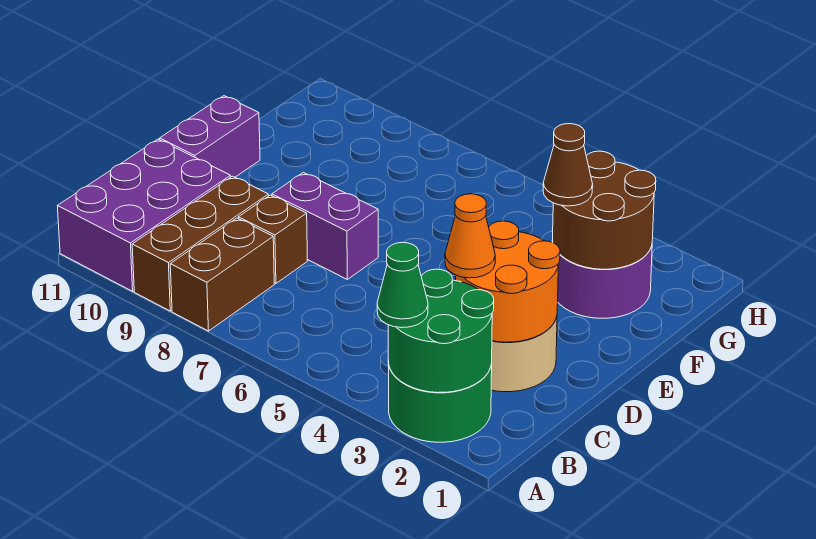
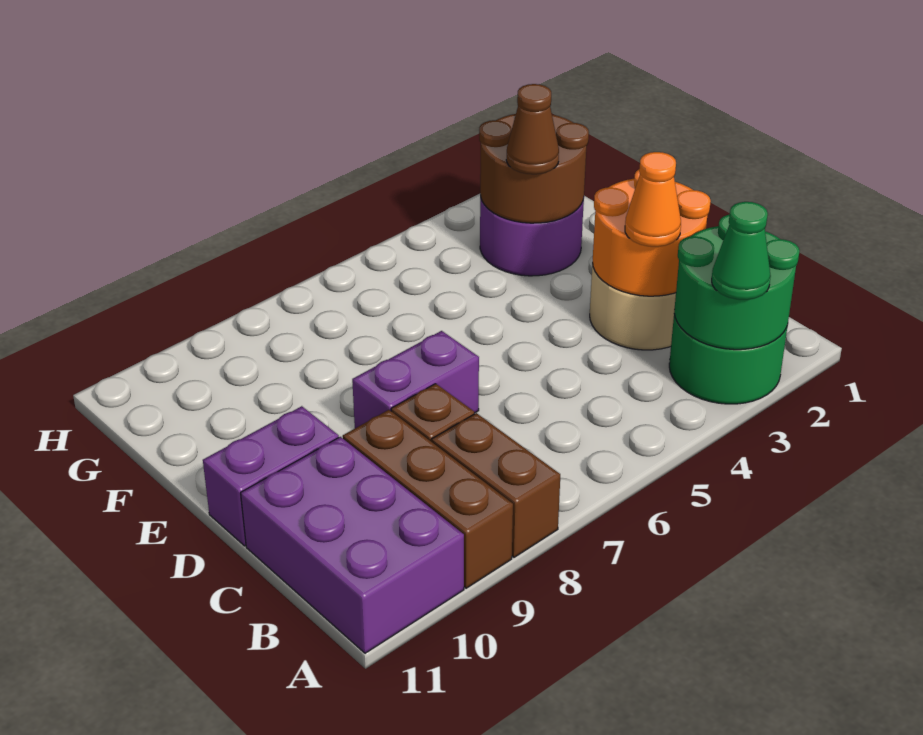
purple brick D11:E11 level 1 -> purple brick D10:D11 level 1

